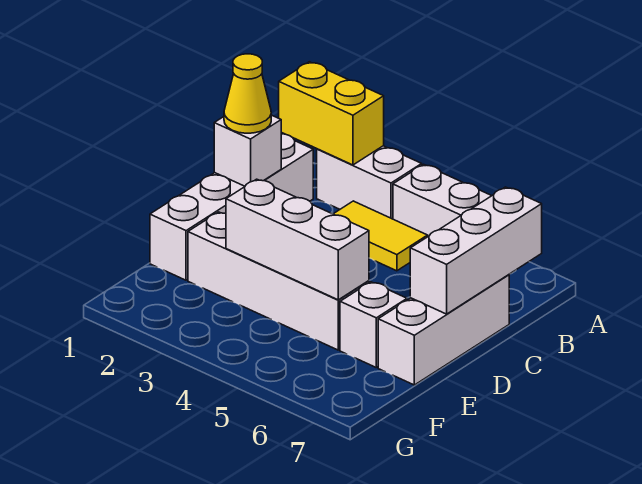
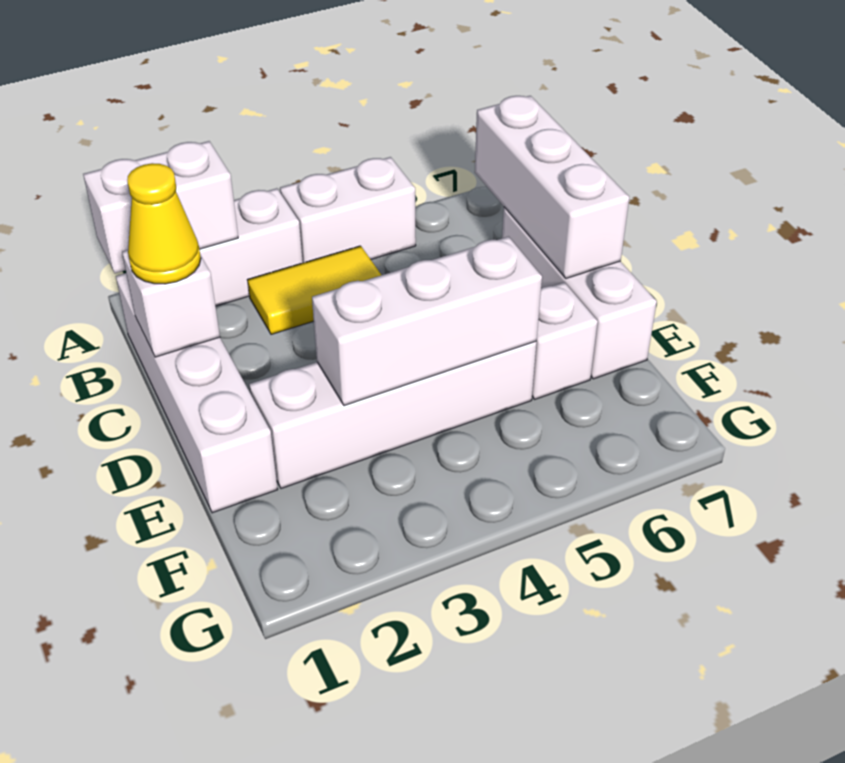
yellow brick A1:A2 level 2 -> white brick A1:A2 level 2

